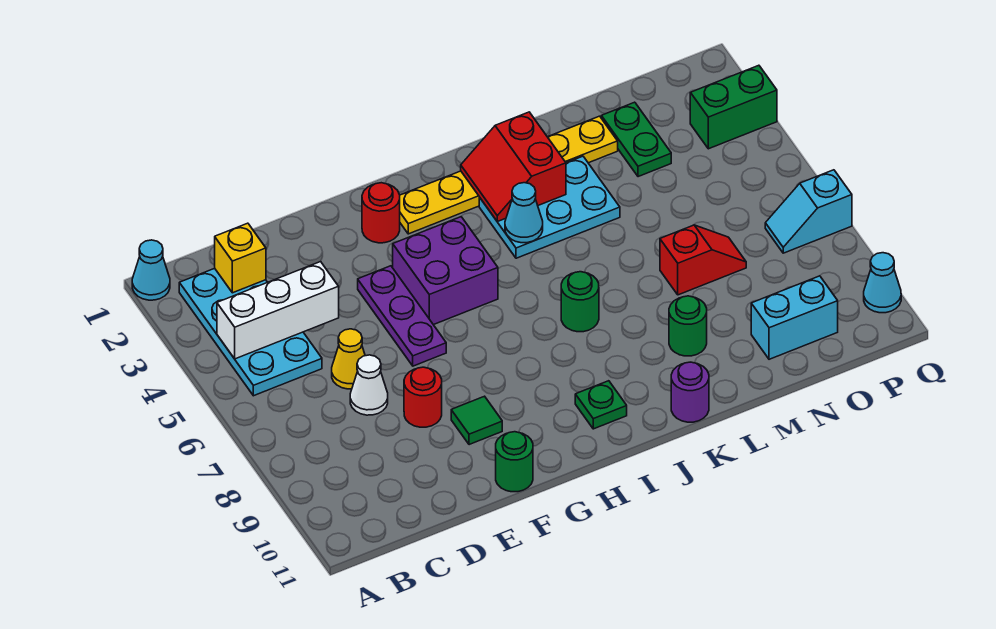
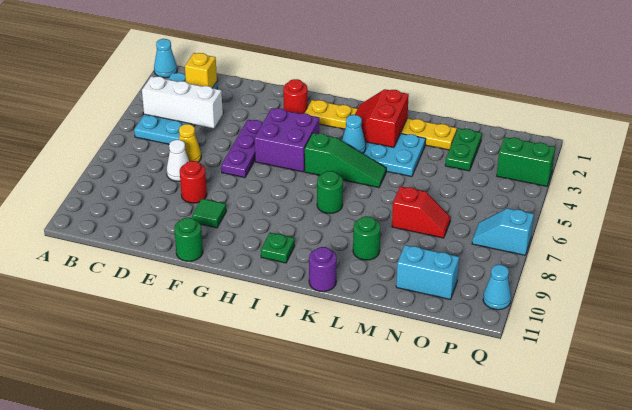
none -> green slope I5:K5 level 1 top I

